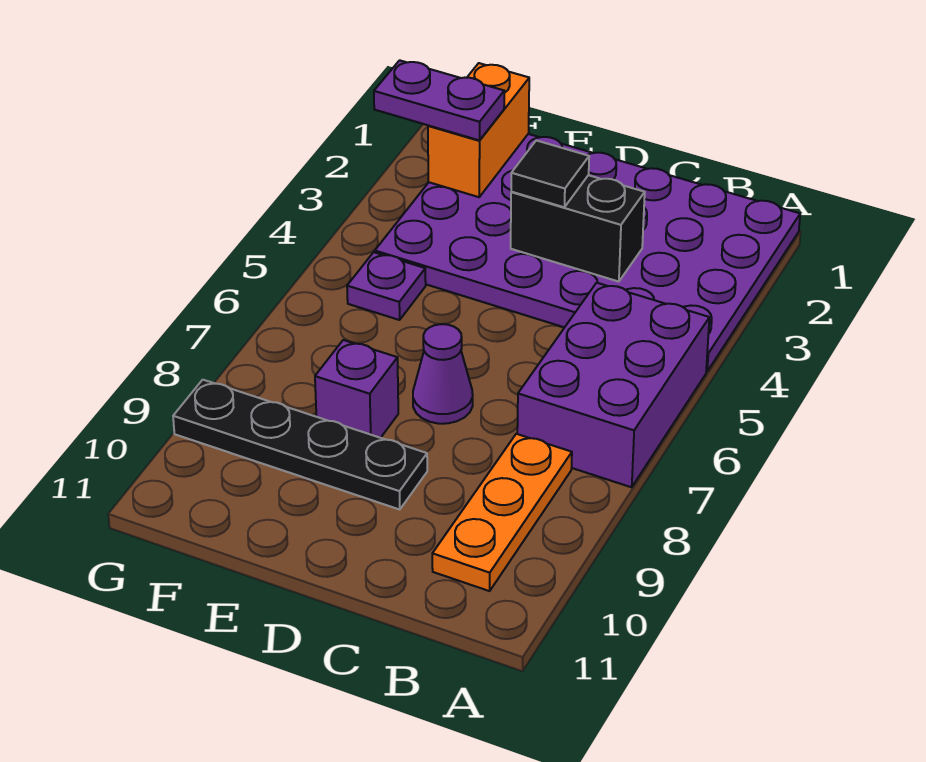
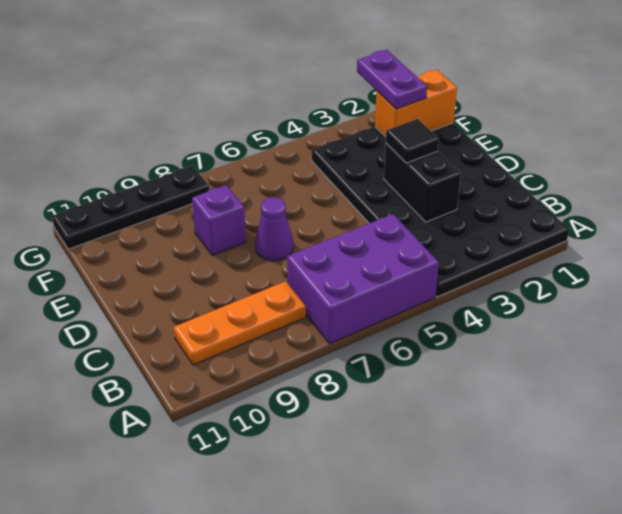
purple plate A1:F4 level 1 -> black plate A1:F4 level 1
black plate D9:G9 level 1 -> black plate G8:G11 level 1
purple plate F5 level 1 -> none

